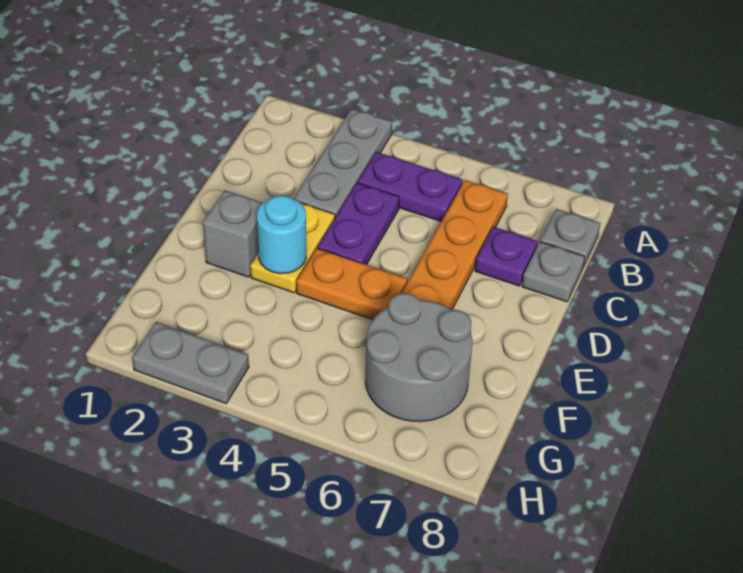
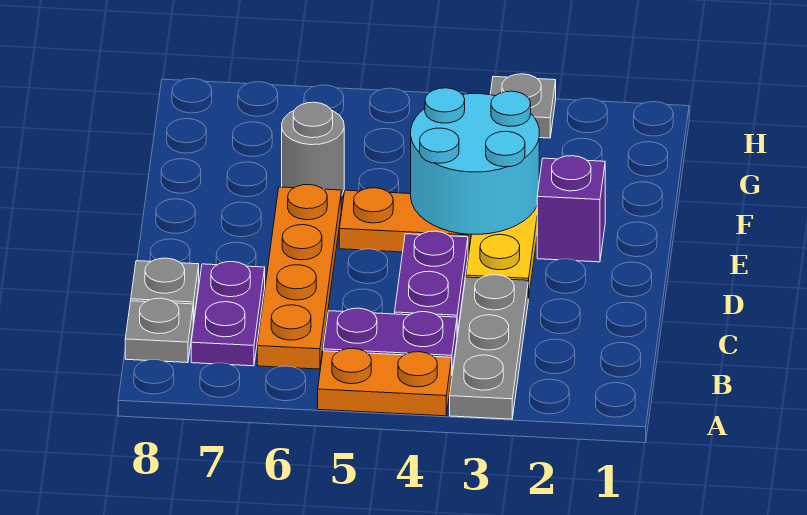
none -> orange plate A4:A5 level 1
purple plate C7 level 1 -> purple plate B7:C7 level 1
grey brick E2 level 1 -> purple brick E2 level 1
cyan round brick E3 level 2 -> cyan round brick E3:F4 level 2
grey round brick F6:G7 level 1 -> grey round brick F6 level 1
grey plate H2:H3 level 1 -> grey plate H3 level 1

